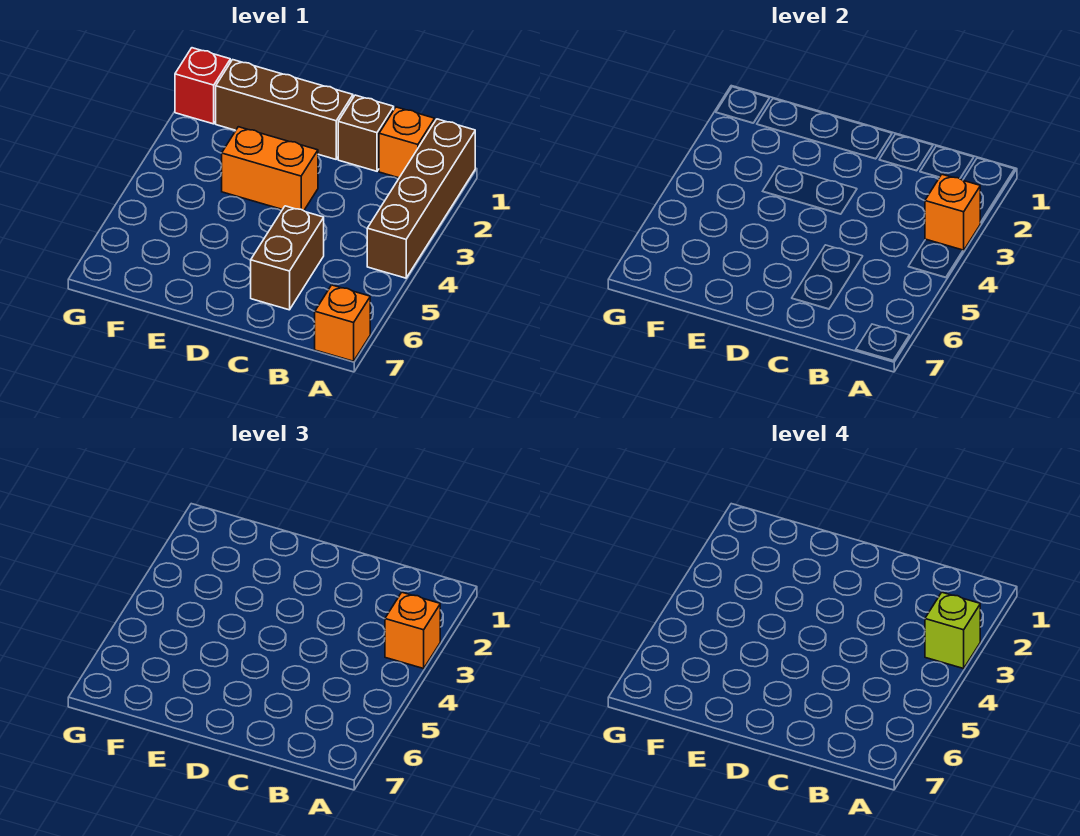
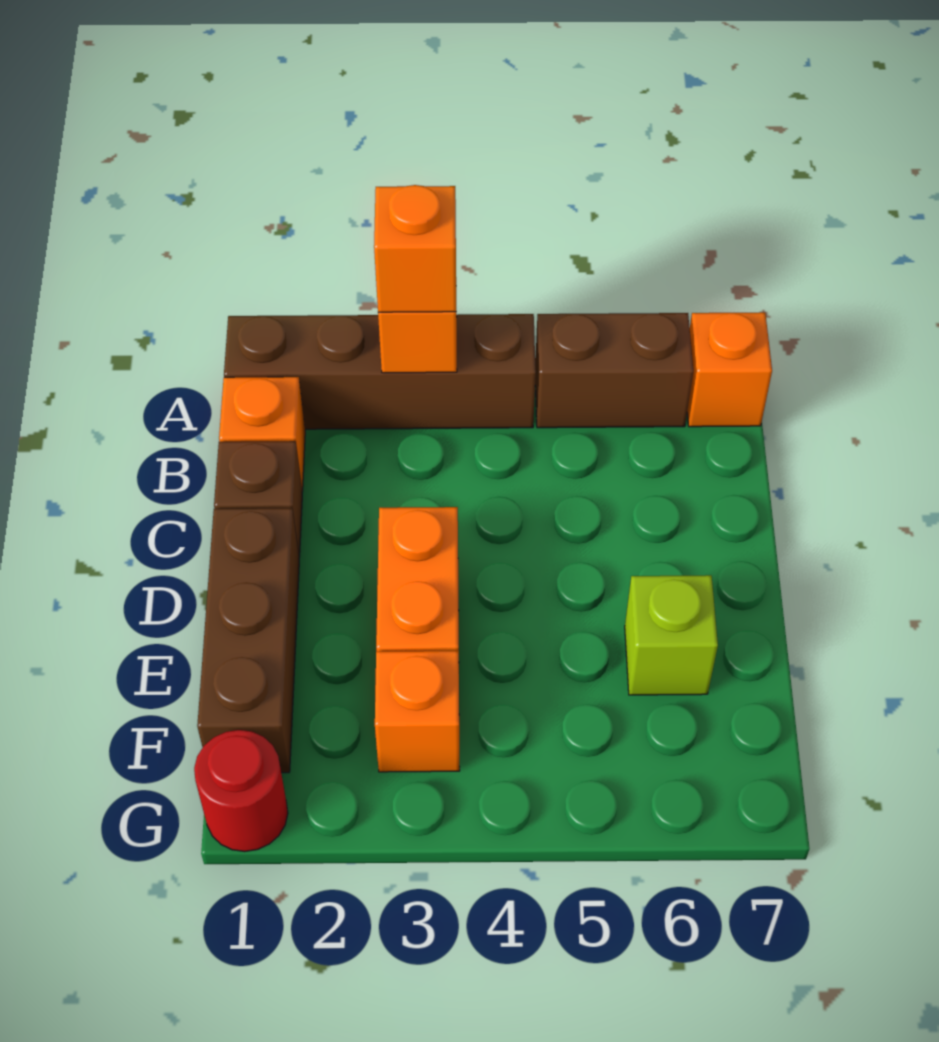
lime brick A3 level 4 -> lime brick E6 level 1
brown brick C5:C6 level 1 -> brown brick A5:A6 level 1
none -> orange brick F3 level 1
red brick G1 level 1 -> red round brick G1 level 1

